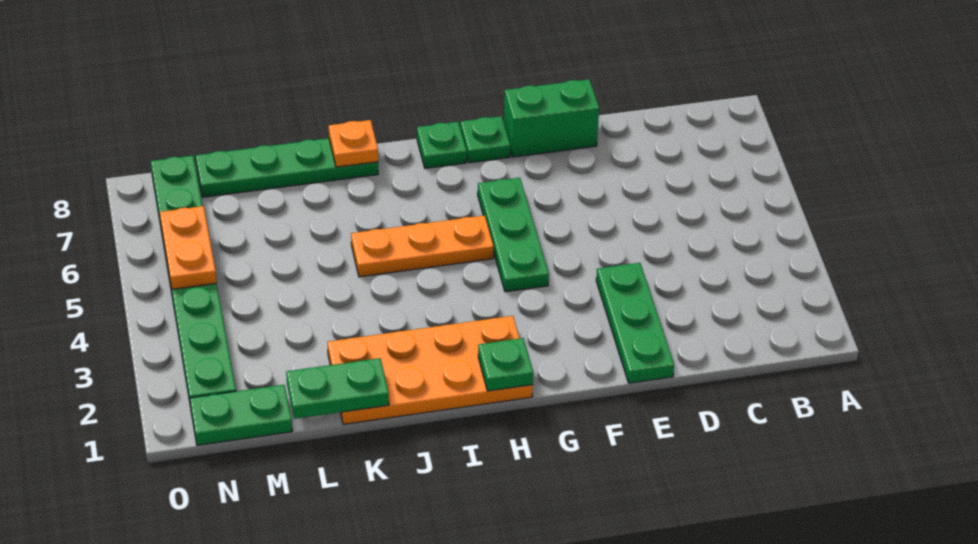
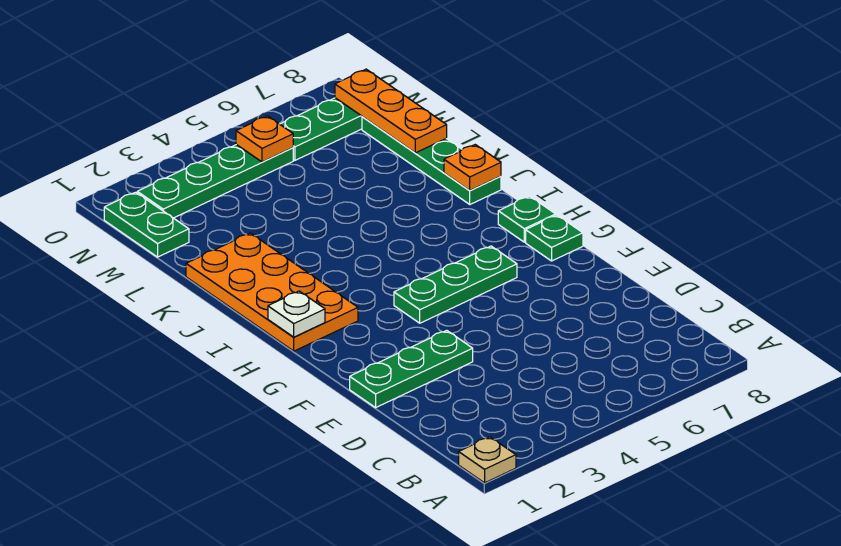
none -> tan plate A1 level 1
green brick E8:F8 level 1 -> none
green plate H1 level 2 -> white plate H1 level 2
orange plate H5:J5 level 1 -> orange plate L8:N8 level 2
green plate K1:L1 level 2 -> none
orange plate N5:N6 level 2 -> orange plate N5 level 2

